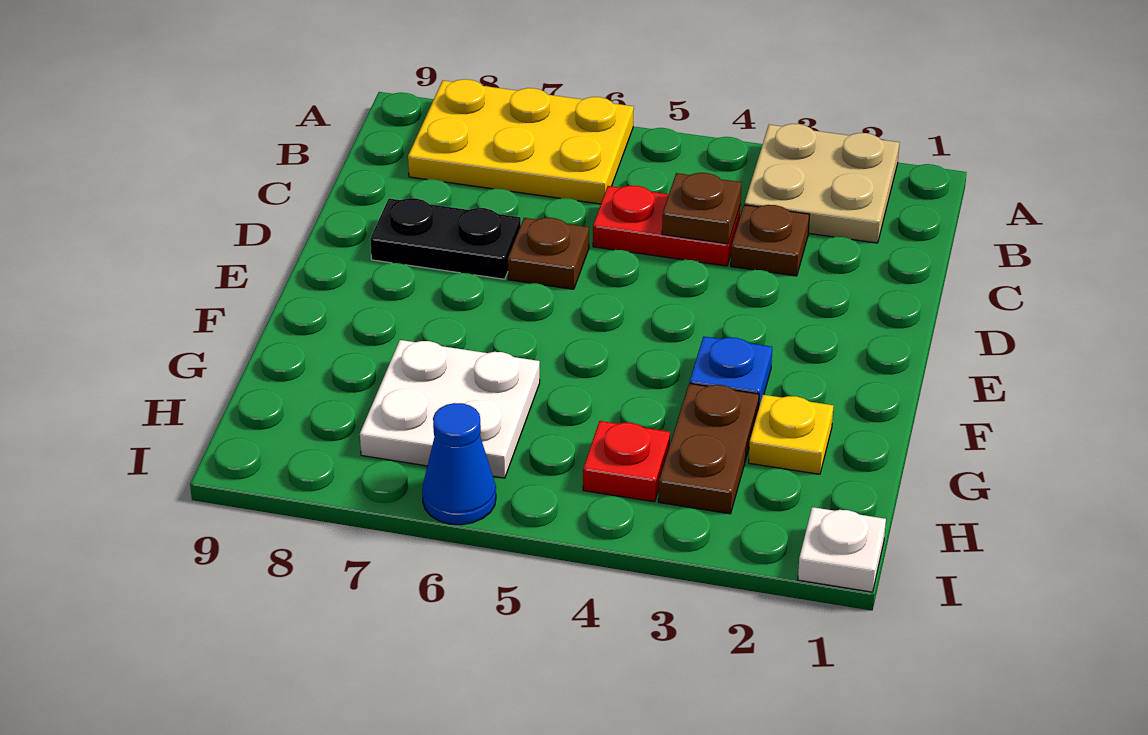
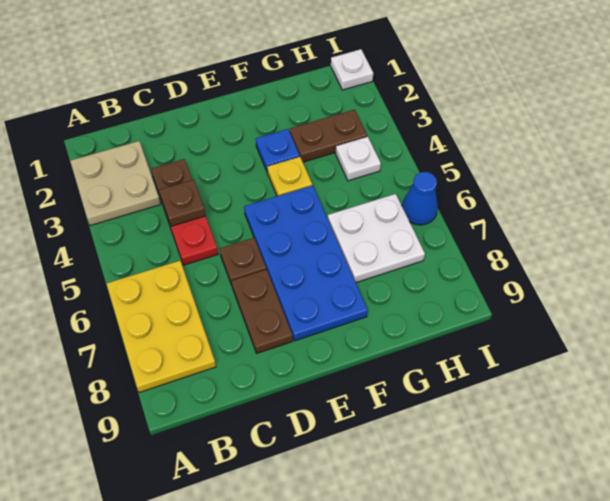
black plate D7:D8 level 1 -> brown plate D7:D8 level 1
none -> blue plate E5:F8 level 1
yellow plate G2 level 1 -> yellow plate F4 level 1
red plate H4 level 1 -> white plate H4 level 1

